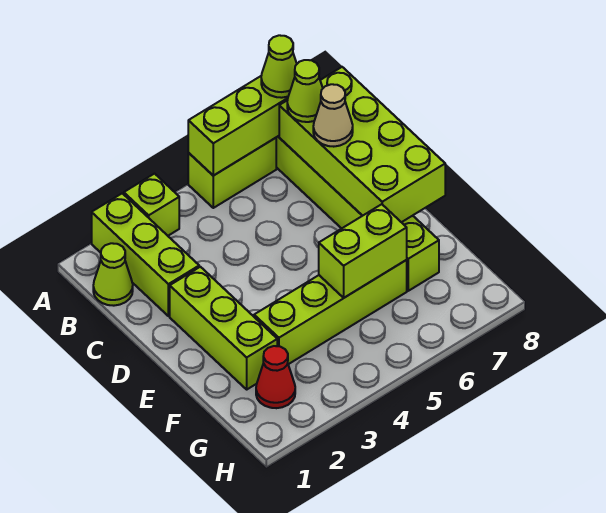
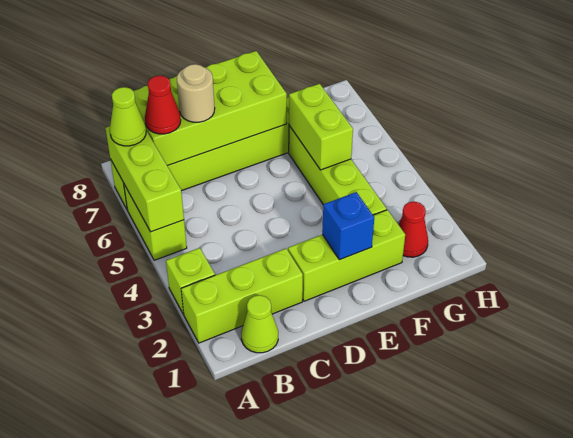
lime cone B7 level 3 -> red cone B7 level 3
tan cone C7 level 3 -> tan round brick C7 level 3
none -> blue brick E2 level 2

